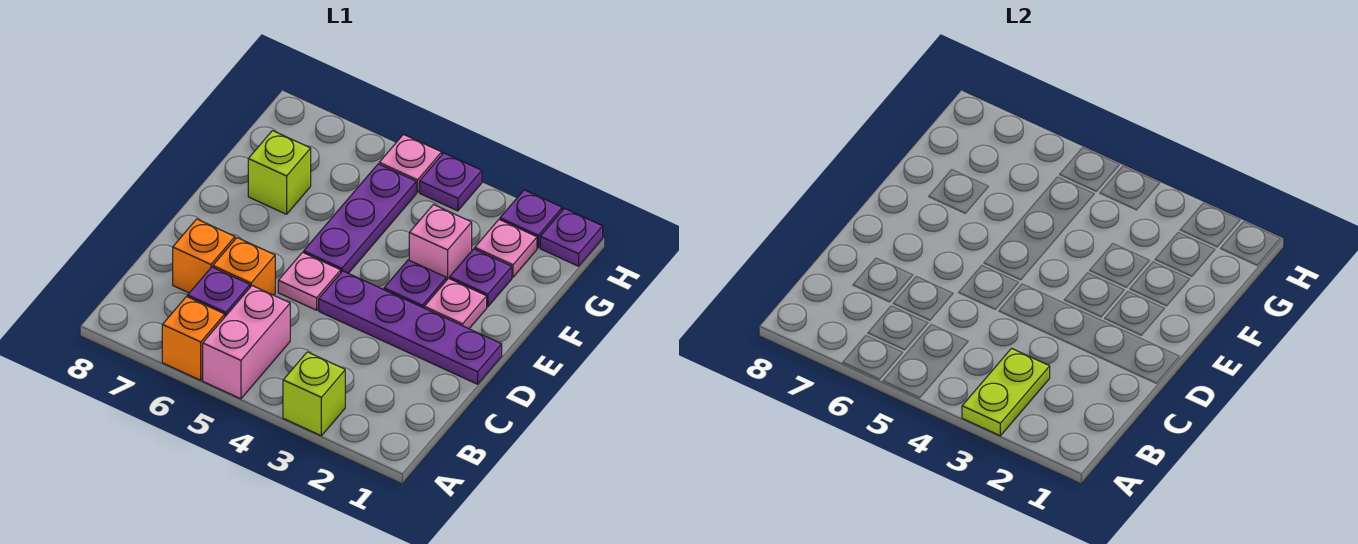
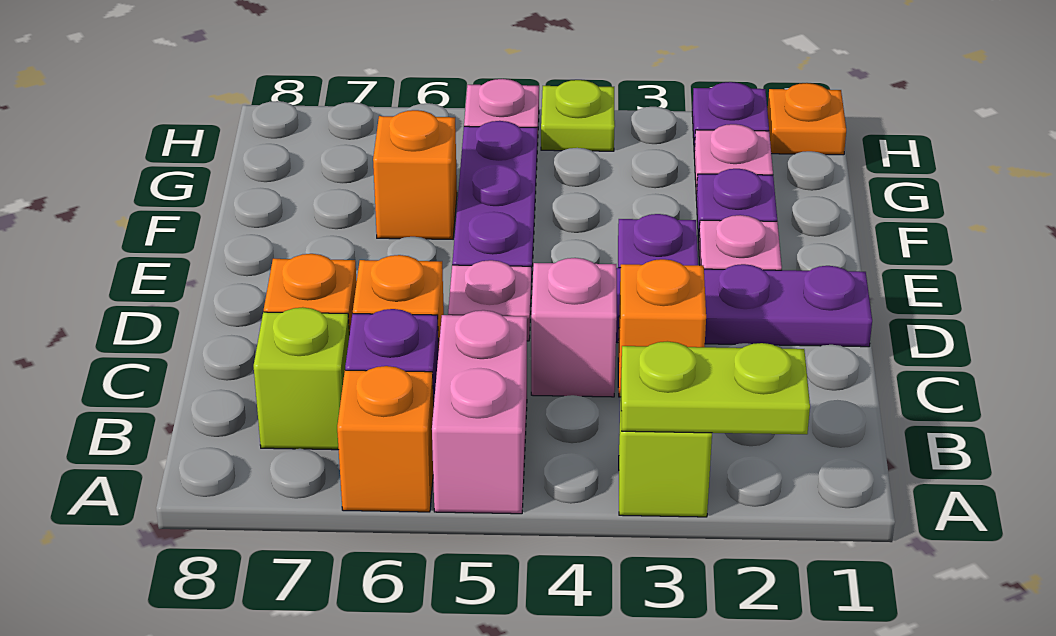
lime plate A3:B3 level 2 -> lime plate A2:A3 level 2
none -> orange brick C3 level 1
pink brick F3 level 1 -> pink brick C4 level 1
none -> orange brick F6 level 1
lime brick F7 level 1 -> lime brick B7 level 1
purple plate H1 level 1 -> orange plate H1 level 1
purple plate H4 level 1 -> lime plate H4 level 1

